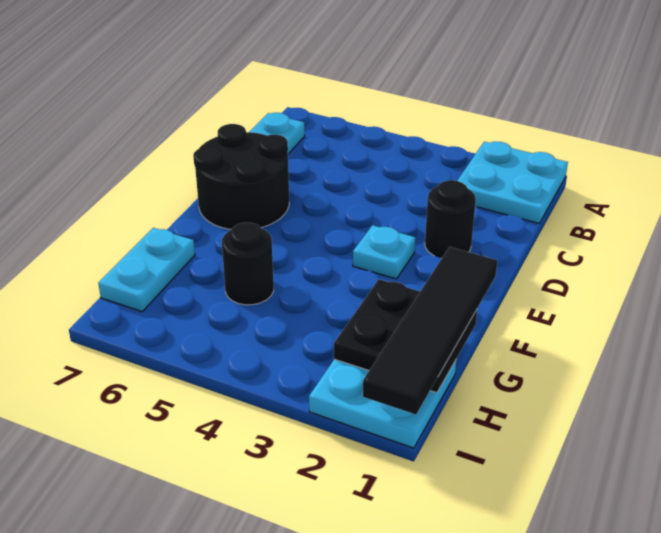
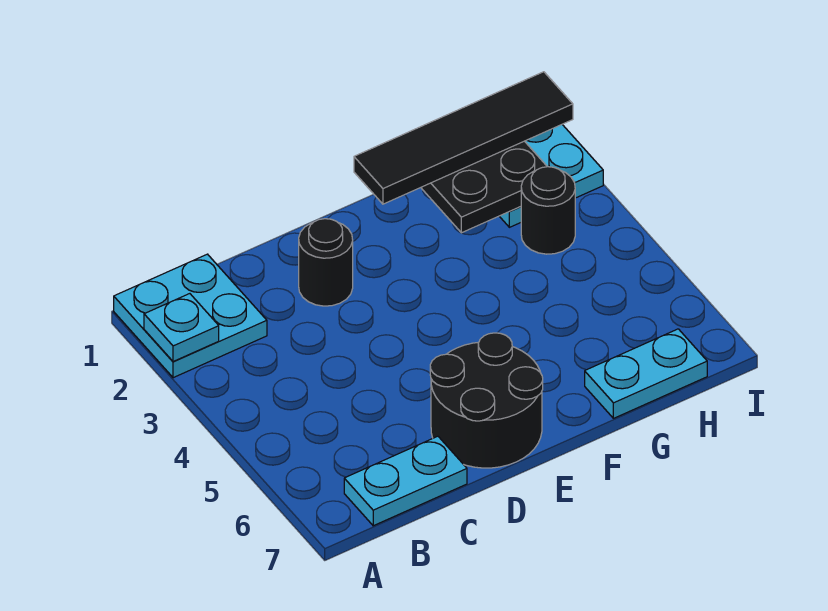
cyan plate E3 level 1 -> cyan plate A2 level 2
black round brick G5 level 1 -> black round brick H3 level 1

